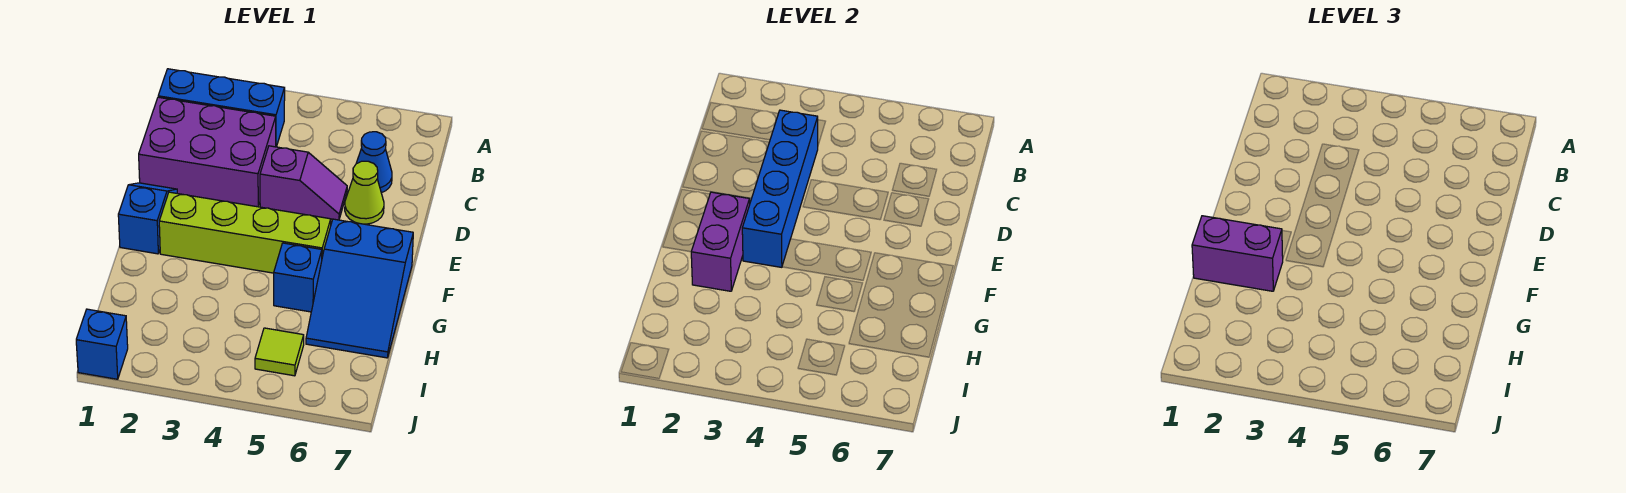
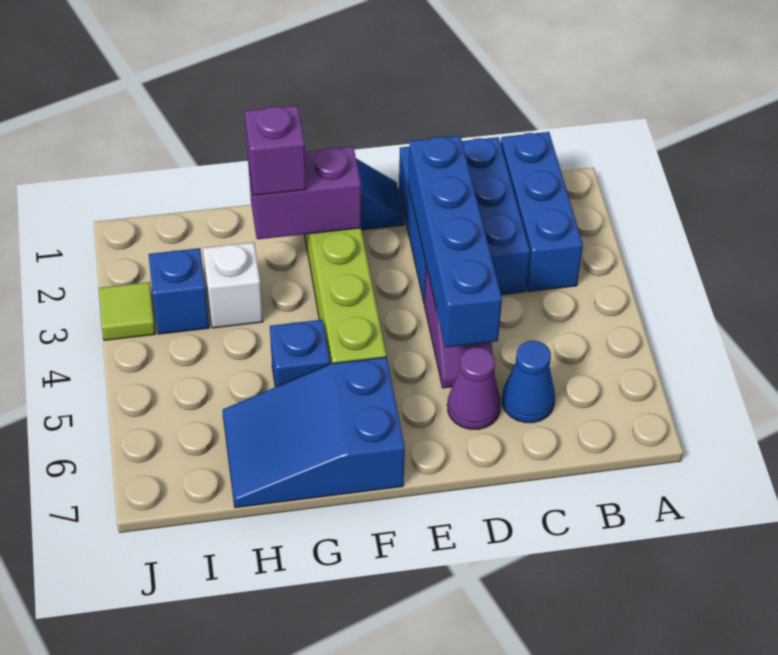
purple brick C1:D3 level 1 -> blue brick C1:D3 level 1
blue brick C3:F3 level 2 -> blue brick D2:D5 level 2
lime cone D6 level 1 -> purple cone D6 level 1
purple brick G1:G2 level 3 -> purple brick G2 level 3
none -> white brick H3 level 1
lime tile I5 level 1 -> lime tile J3 level 1
blue brick J1 level 1 -> blue brick I3 level 1

